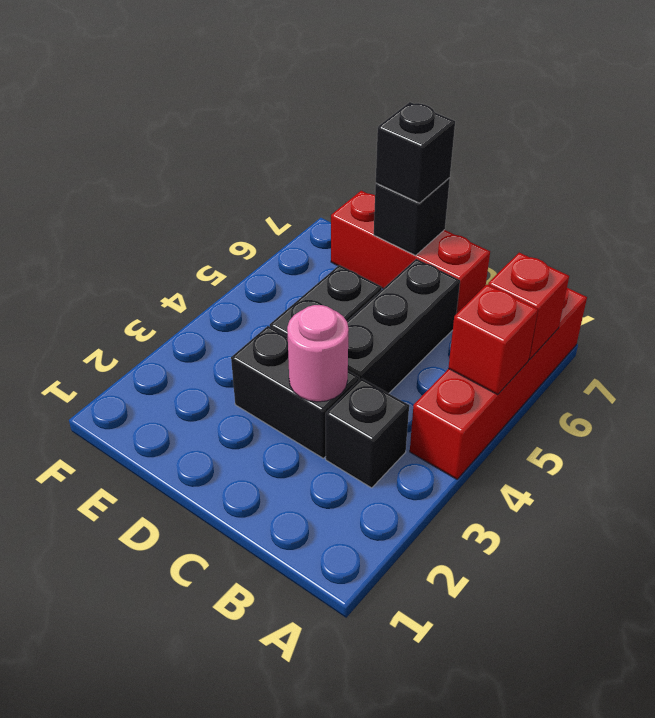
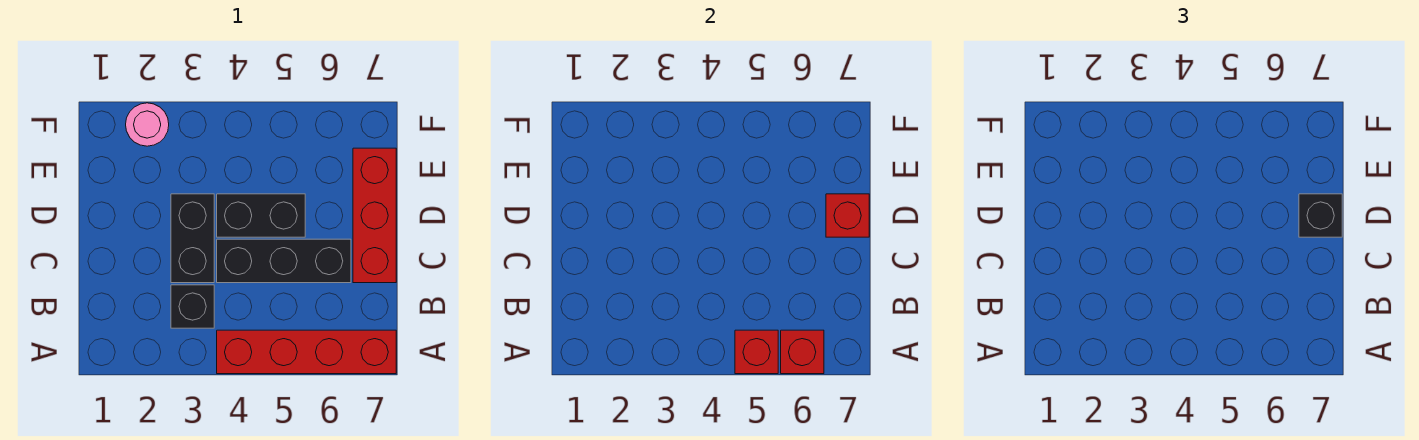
pink round brick C3 level 2 -> pink round brick F2 level 1
black brick D7 level 2 -> red brick D7 level 2

